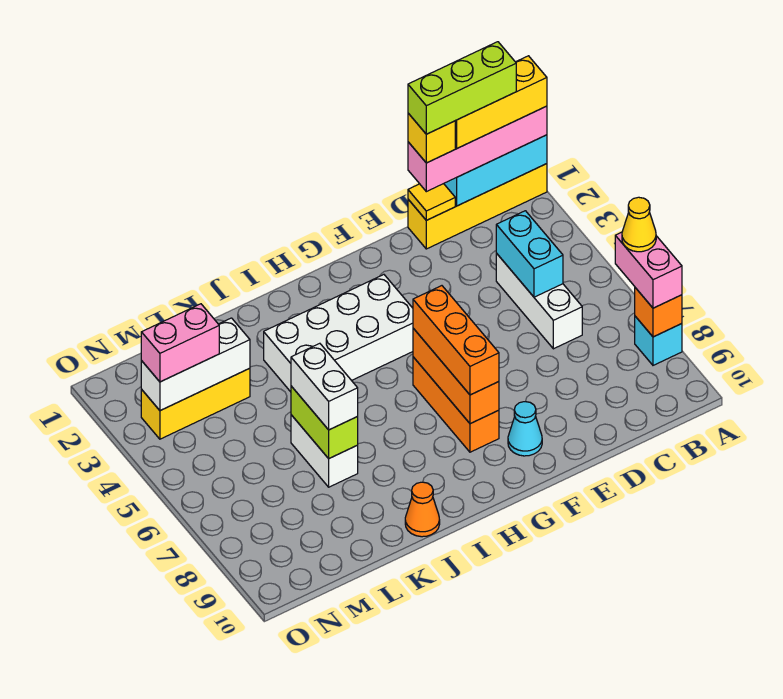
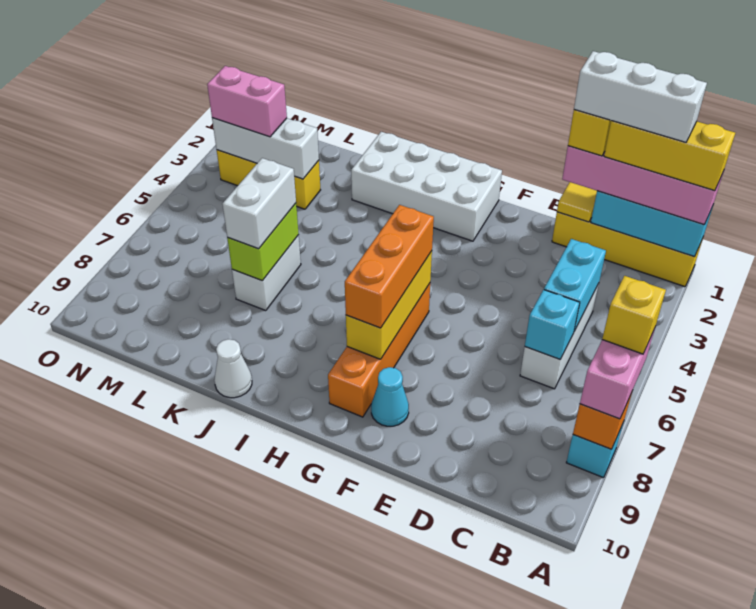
yellow cone A7 level 4 -> yellow brick A7 level 4
lime brick B1:D1 level 5 -> white brick B1:D1 level 5
none -> cyan brick C6 level 2
white brick G3:J4 level 1 -> white brick G1:J2 level 1
orange brick G6:G8 level 1 -> orange brick G6:G9 level 1
orange brick G6:G8 level 2 -> yellow brick G6:G8 level 2
orange cone J10 level 1 -> white cone J10 level 1

